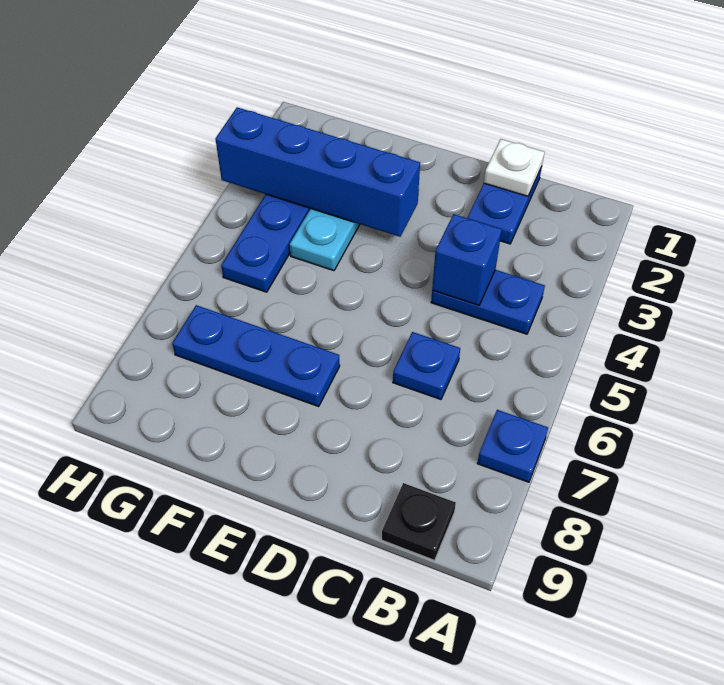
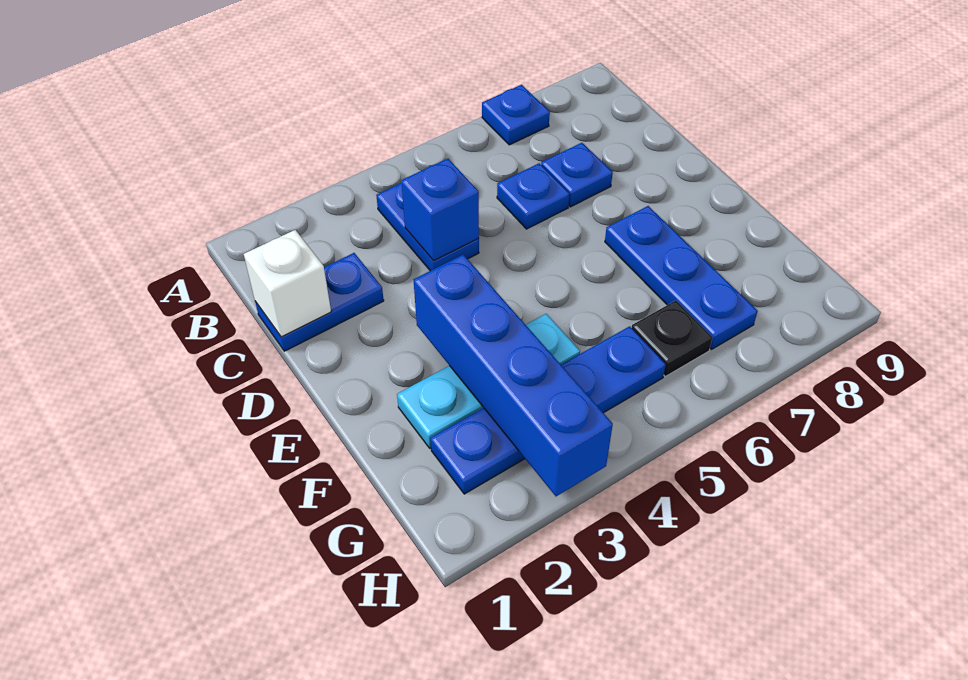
black plate B9 level 1 -> black plate G6 level 1
white plate C1 level 2 -> white brick C1 level 2
none -> blue plate C7 level 1

